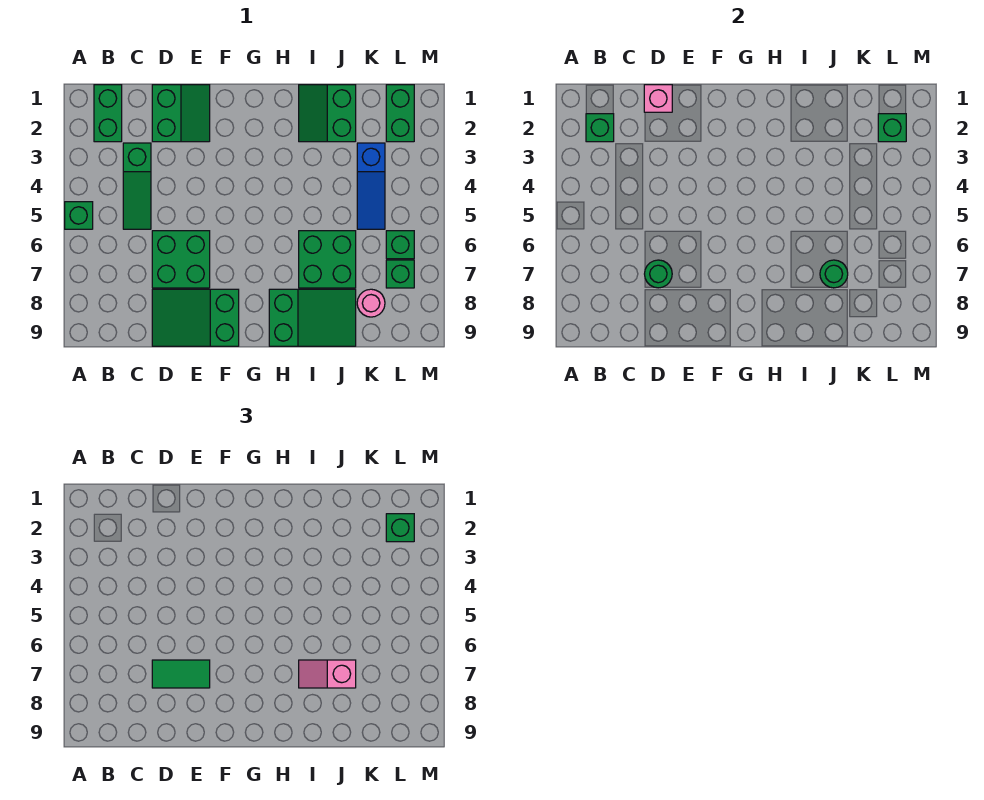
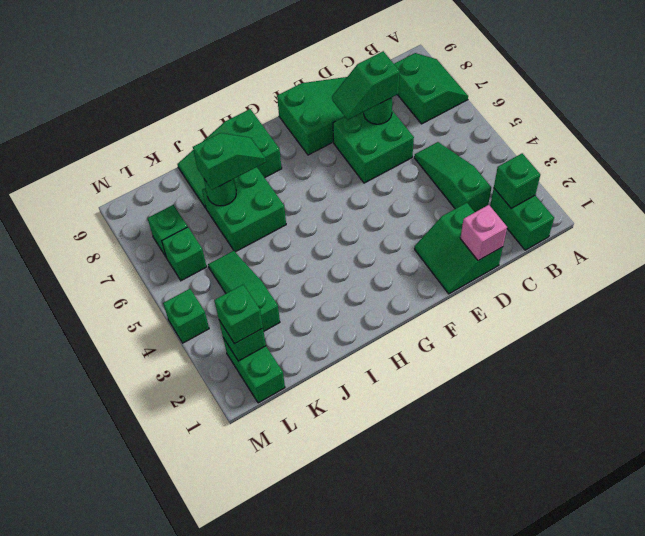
green brick A5 level 1 -> green brick M4 level 1
green tile D7:E7 level 3 -> green slope D7:E7 level 3 top D
green slope I1:J2 level 1 top J -> green slope A7:B8 level 1 top B
pink slope I7:J7 level 3 top J -> green slope I7:J7 level 3 top J
blue slope K3:K5 level 1 top 3 -> green slope K3:K5 level 1 top 3
pink round brick K8 level 1 -> none

